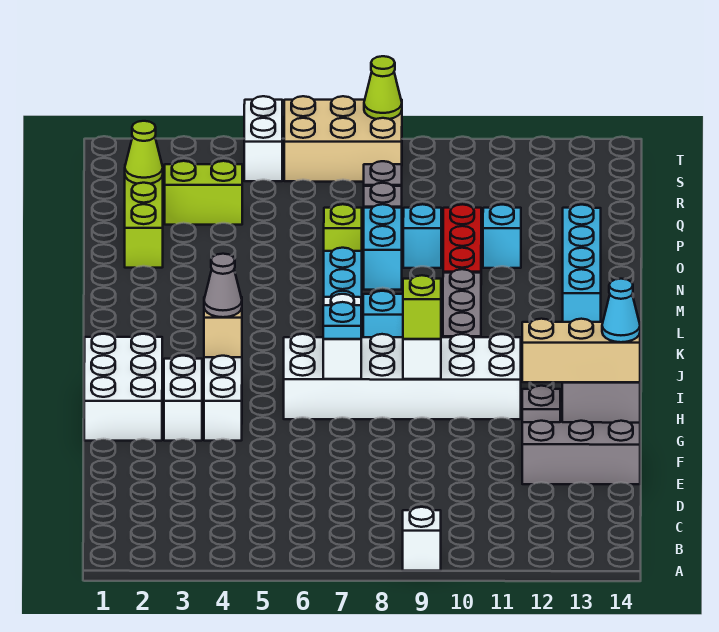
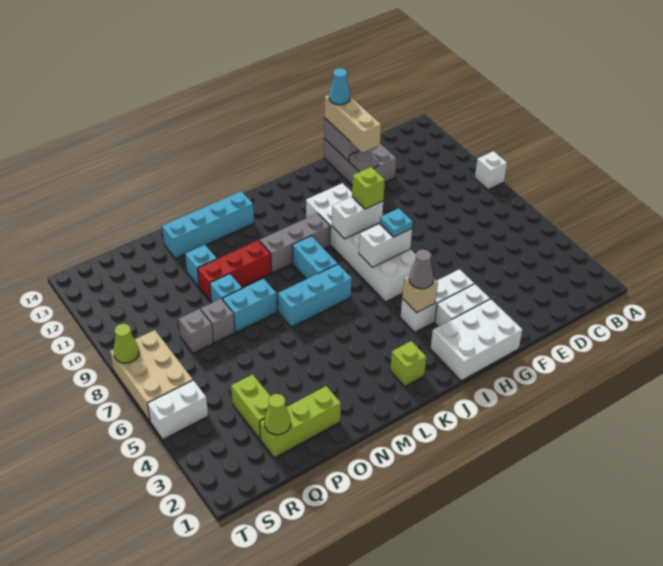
lime brick O7 level 1 -> lime brick K2 level 1

